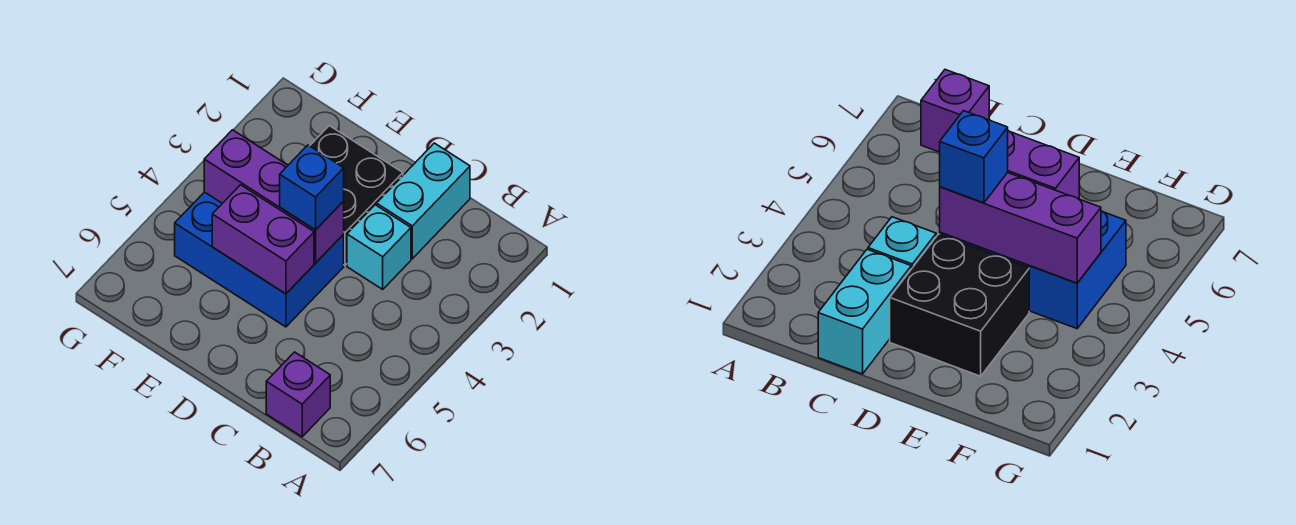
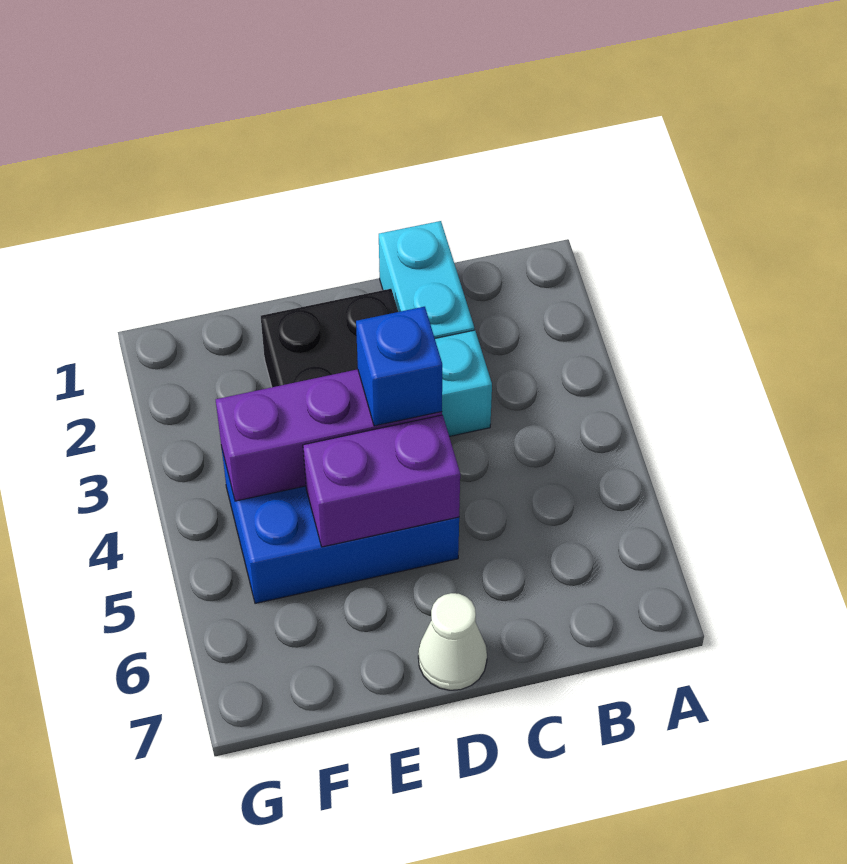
purple brick B7 level 1 -> none
none -> white cone D7 level 1

